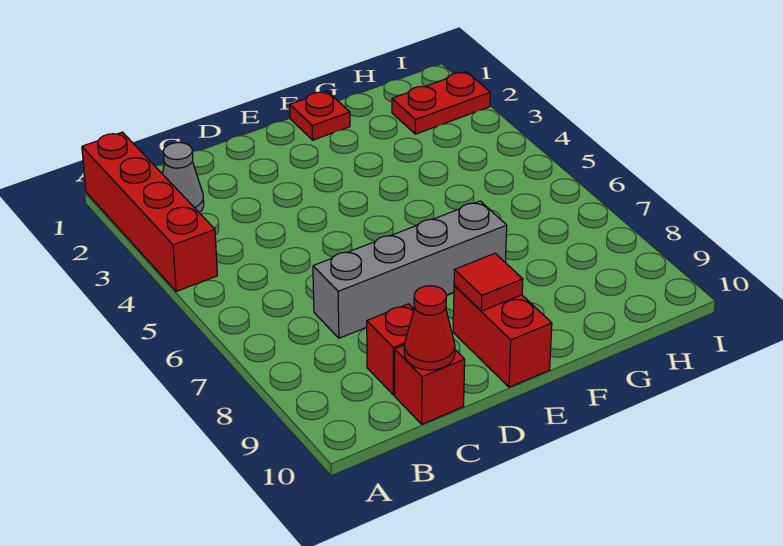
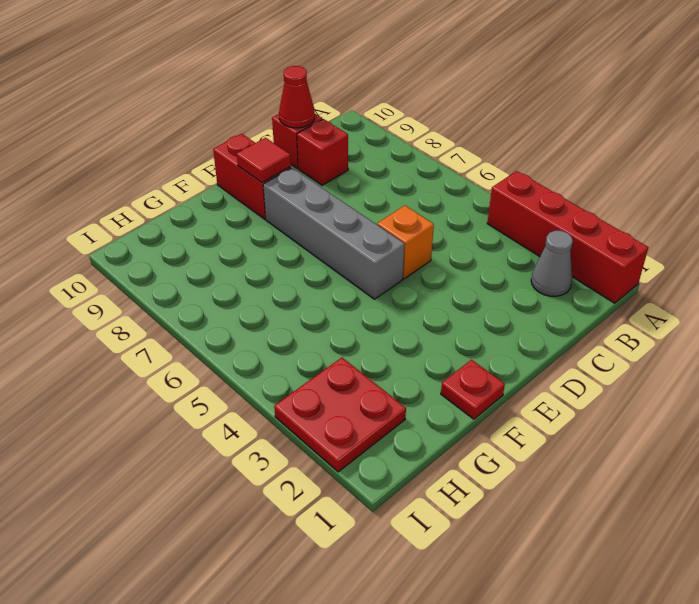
grey brick C7:F7 level 1 -> grey brick E5:E8 level 1
none -> orange brick D5 level 1
red plate H2:I2 level 1 -> red plate H2:I3 level 1

